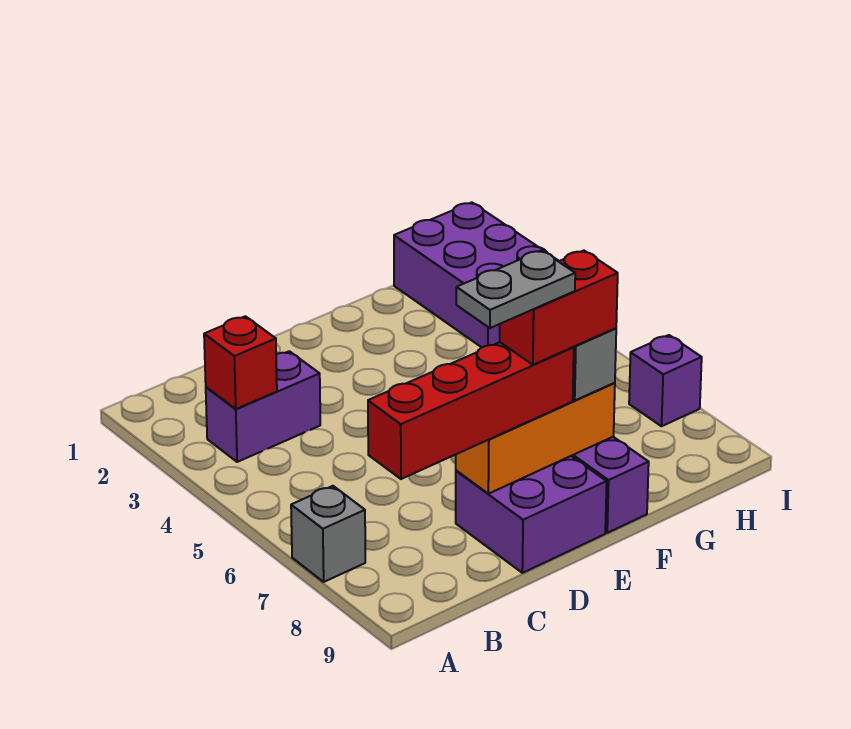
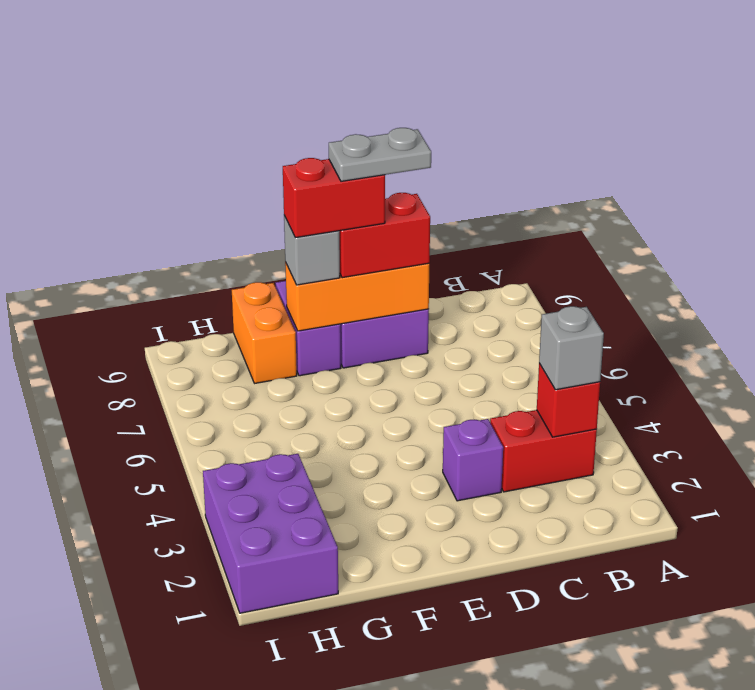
grey brick A7 level 1 -> grey brick B3 level 3
purple brick B3:C3 level 1 -> red brick B3:C3 level 1
red brick B8:E8 level 3 -> red brick D8:E8 level 3
none -> orange brick G8:G9 level 1
purple brick I7 level 1 -> purple brick D3 level 1

